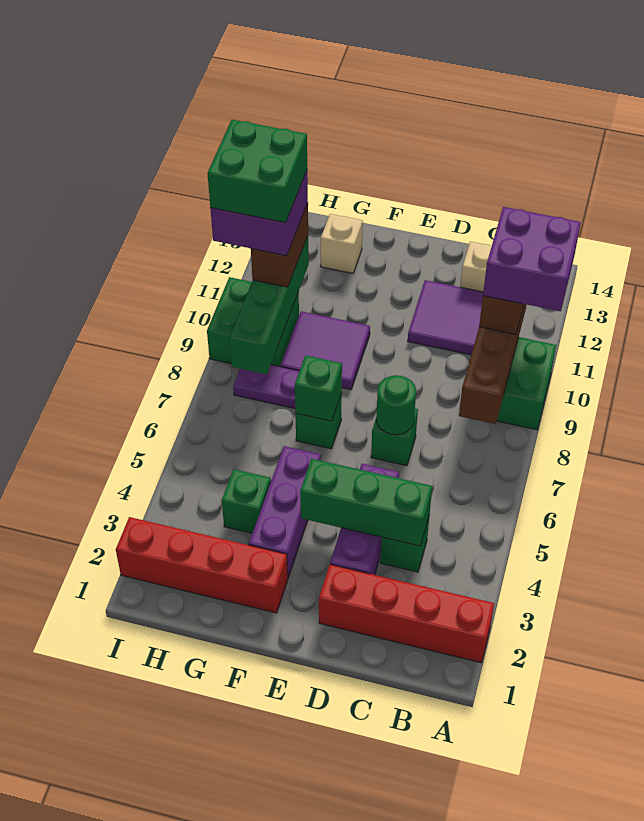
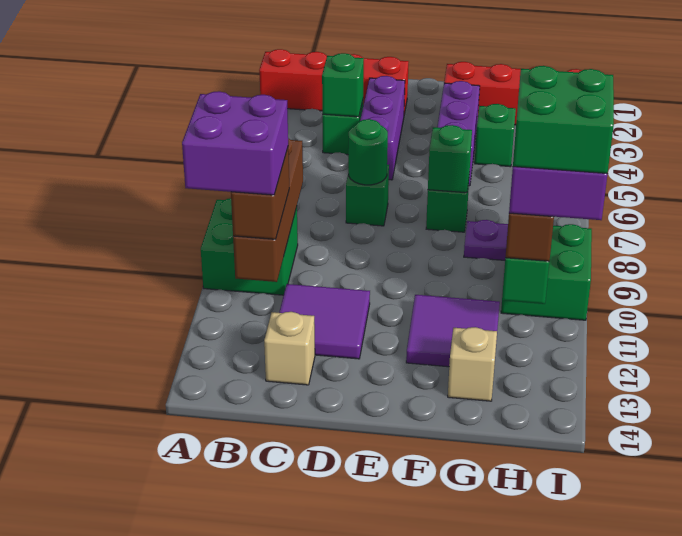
green brick C4:E4 level 2 -> green brick C4 level 2
purple tile F9:G10 level 1 -> purple tile F11:G12 level 1

